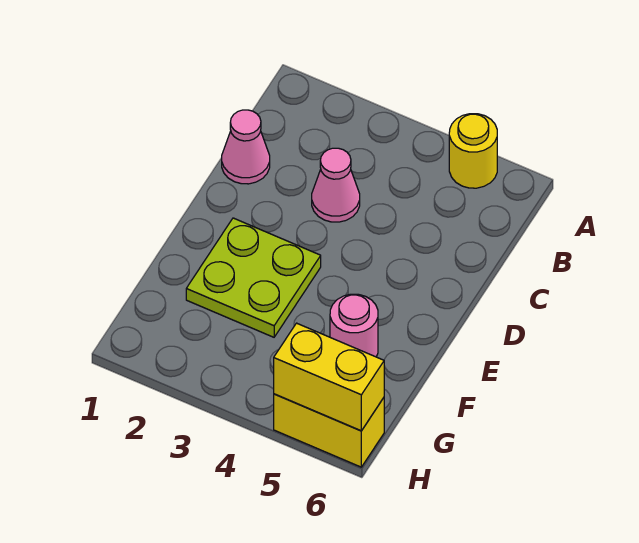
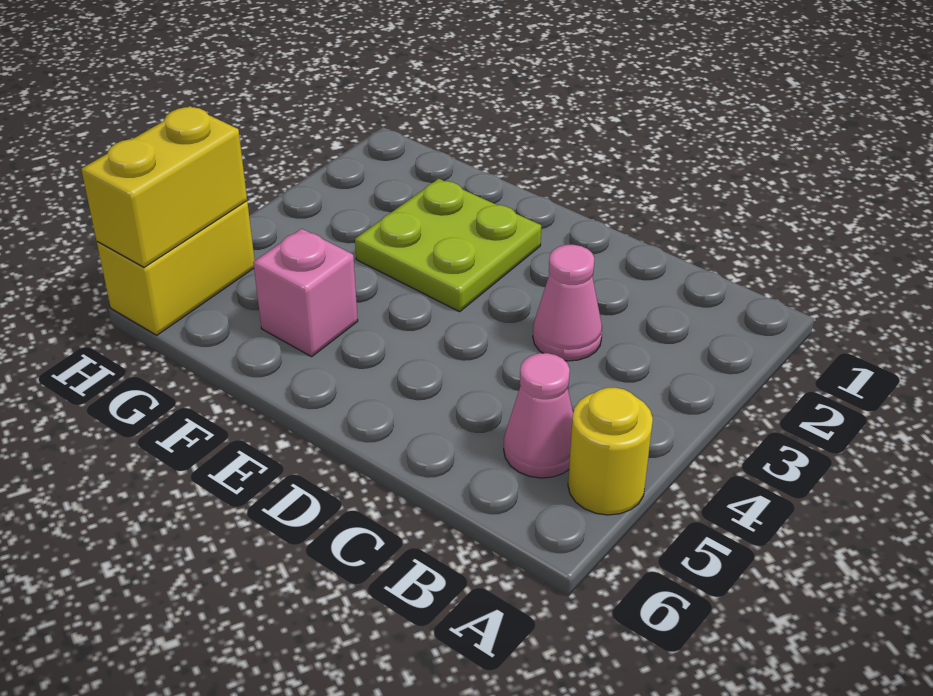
pink cone C1 level 1 -> pink cone B5 level 1
pink round brick F5 level 1 -> pink brick F5 level 1

